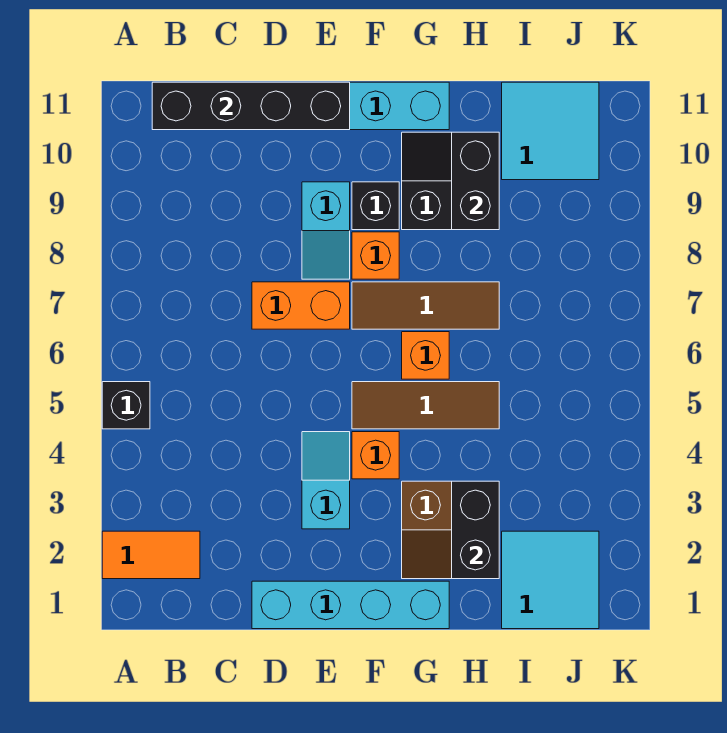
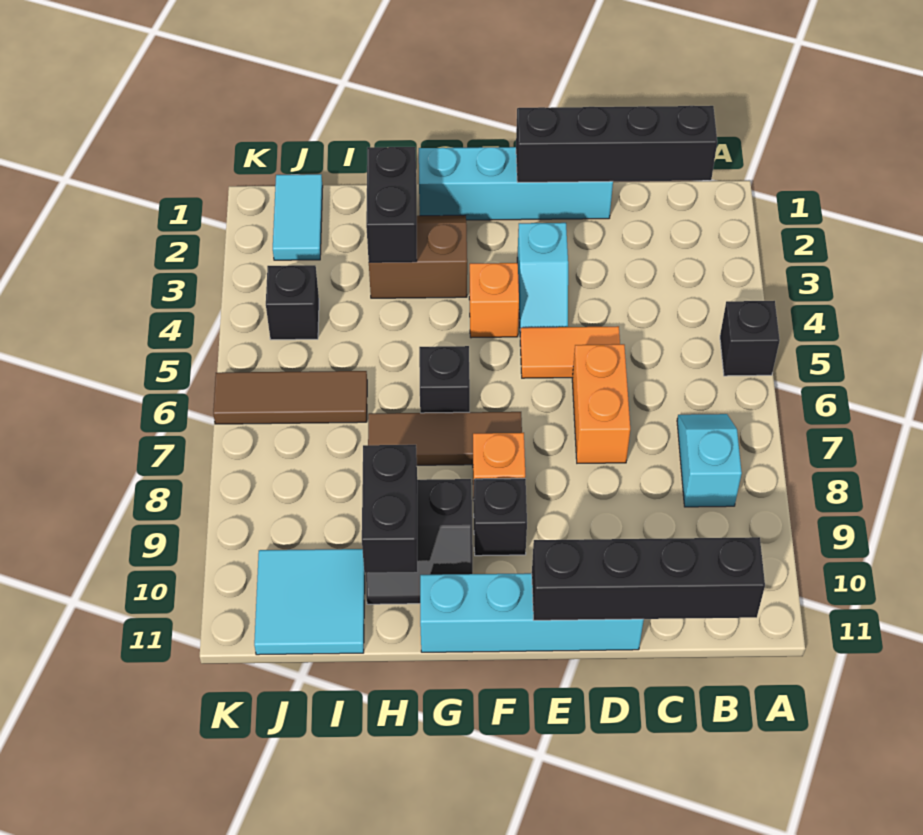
orange tile A2:B2 level 1 -> orange tile D5:E5 level 1
none -> black brick B1:E1 level 2
orange brick D7:E7 level 1 -> orange brick D6:D7 level 1
cyan slope E8:E9 level 1 top 9 -> cyan slope B7:B8 level 1 top 8
brown tile F5:H5 level 1 -> brown tile I6:K6 level 1
orange brick G6 level 1 -> black brick G6 level 1
cyan tile I1:J2 level 1 -> cyan tile J1:J2 level 1
none -> black brick J4 level 1

